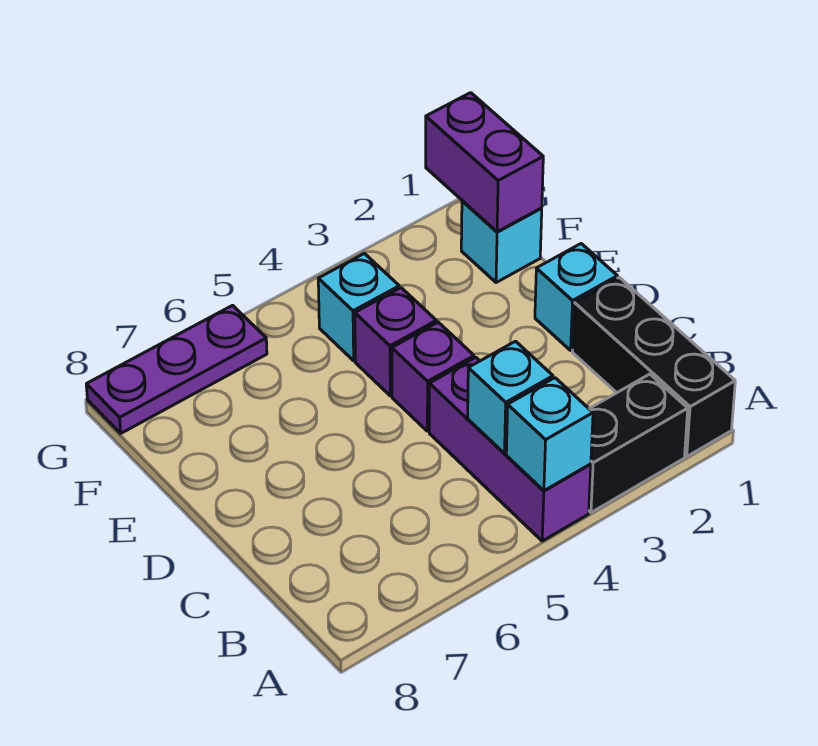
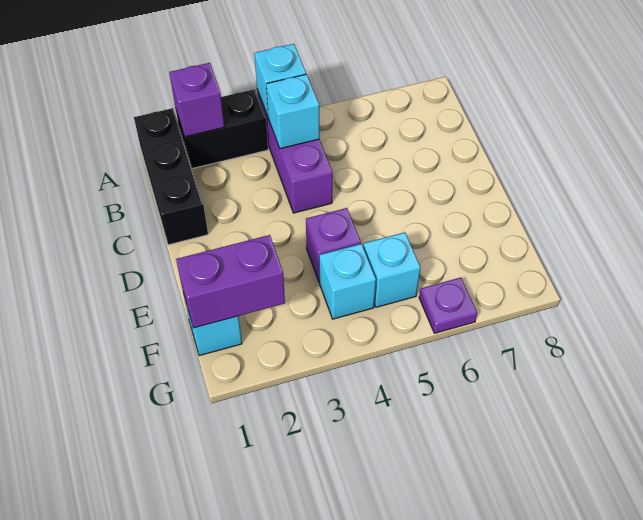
cyan brick D1 level 1 -> cyan brick F5 level 1
purple brick D4 level 1 -> purple brick A2 level 2
purple brick F1:G1 level 2 -> purple brick F1:F2 level 2
purple plate G6:G8 level 1 -> purple plate G6 level 1

